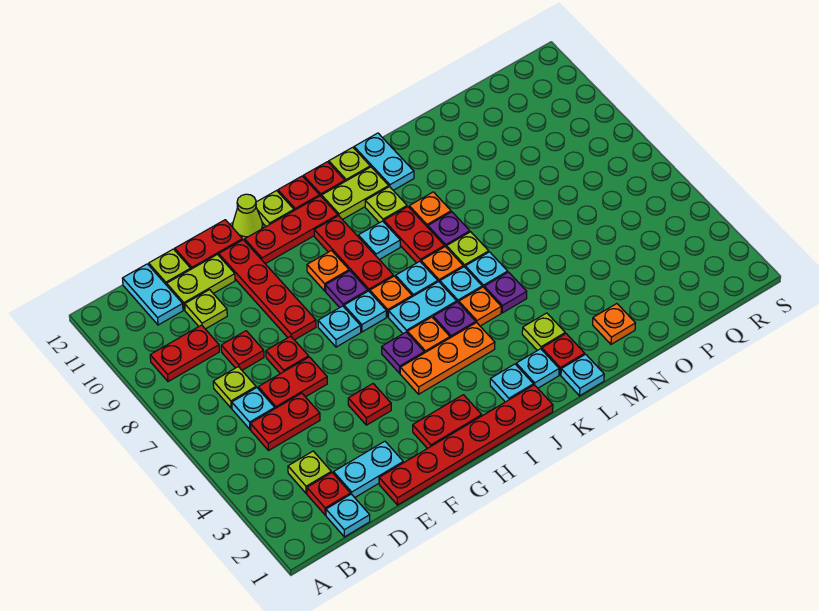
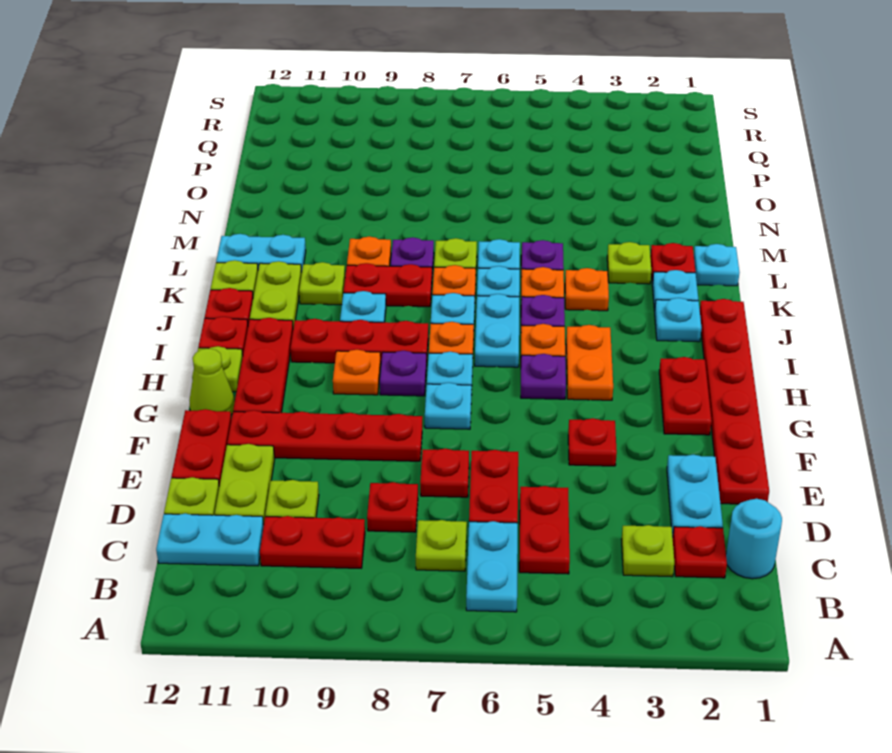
red plate B9:C9 level 1 -> red plate C9:C10 level 1
cyan plate C1 level 1 -> cyan round brick C1 level 1
cyan plate C6 level 1 -> cyan plate B6:C6 level 1
orange plate H4:J4 level 1 -> orange plate H4:I4 level 1
orange plate N2 level 1 -> orange plate K4 level 1

